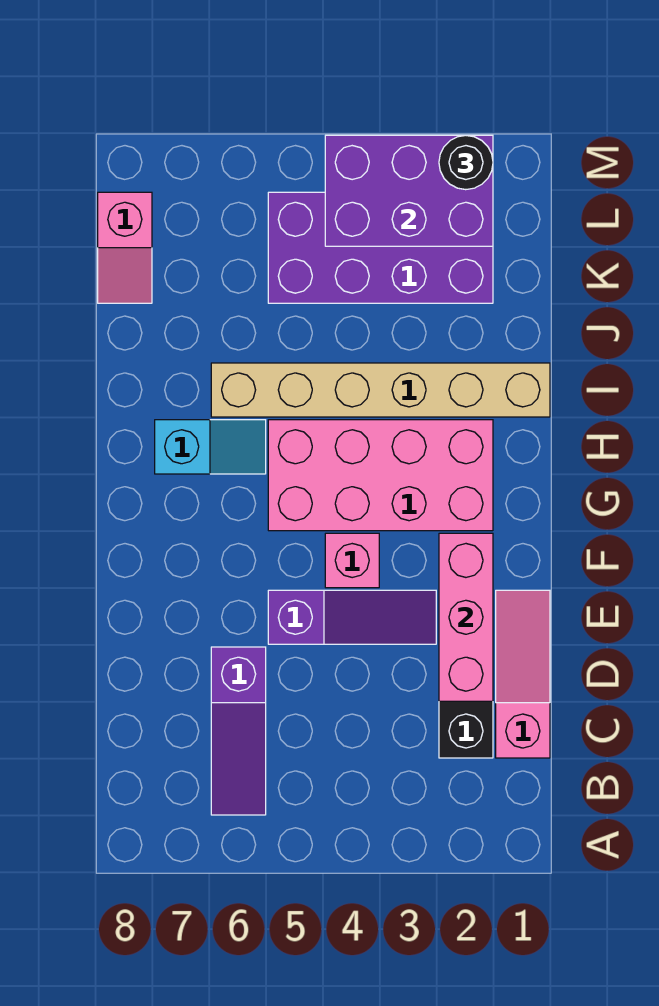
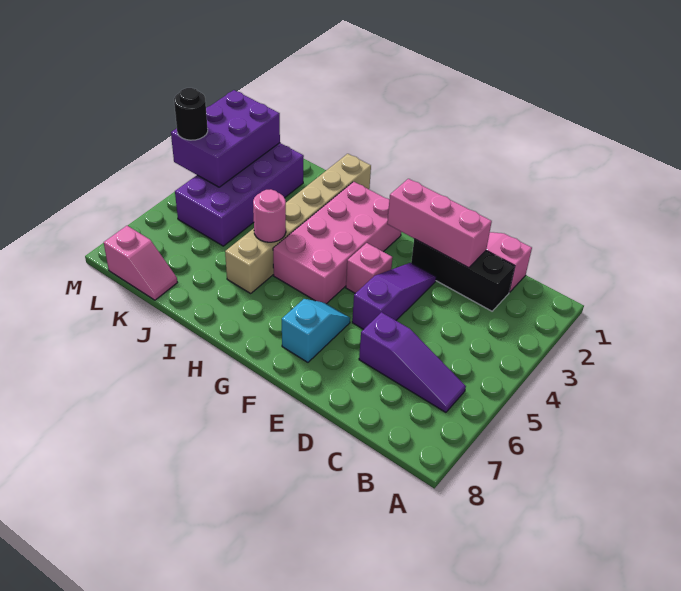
cyan slope H6:H7 level 1 top 7 -> cyan slope F6:F7 level 1 top 7
none -> pink round brick I5 level 2
black round brick M2 level 3 -> black round brick M4 level 3

